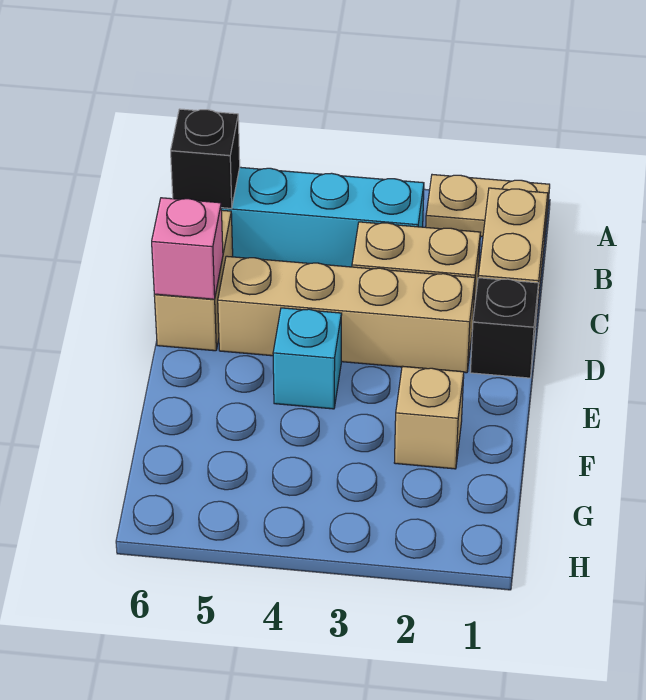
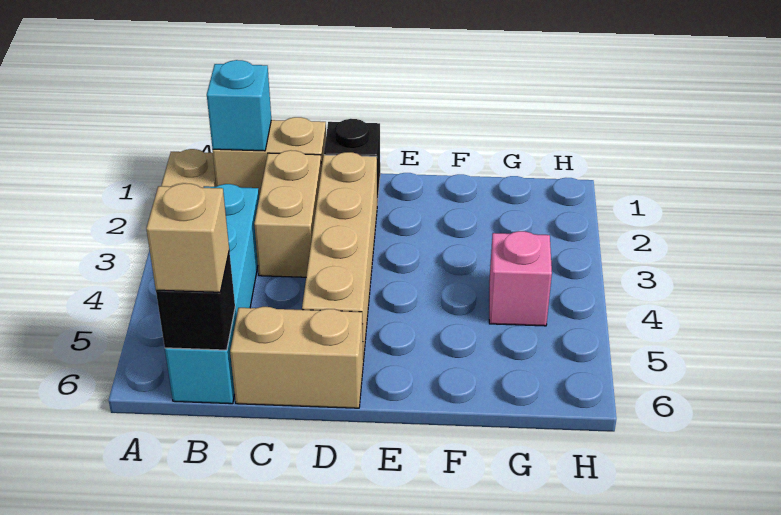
pink brick D6 level 2 -> pink brick G4 level 1
cyan brick E4 level 1 -> cyan brick B1 level 2
tan brick F2 level 1 -> tan brick B6 level 3

